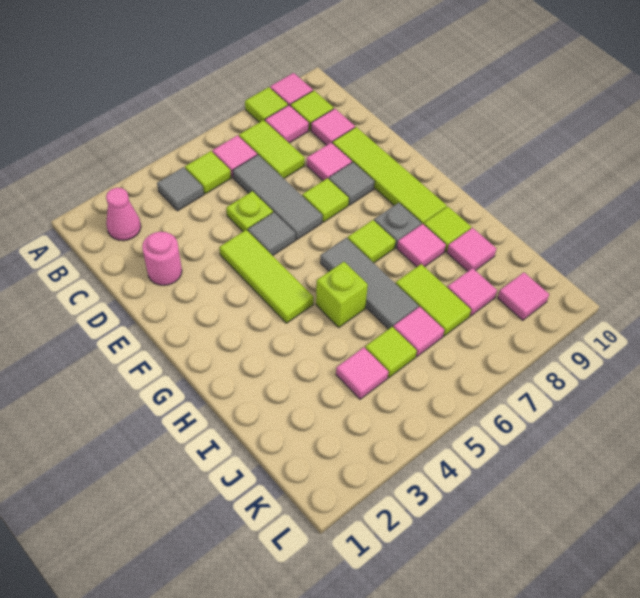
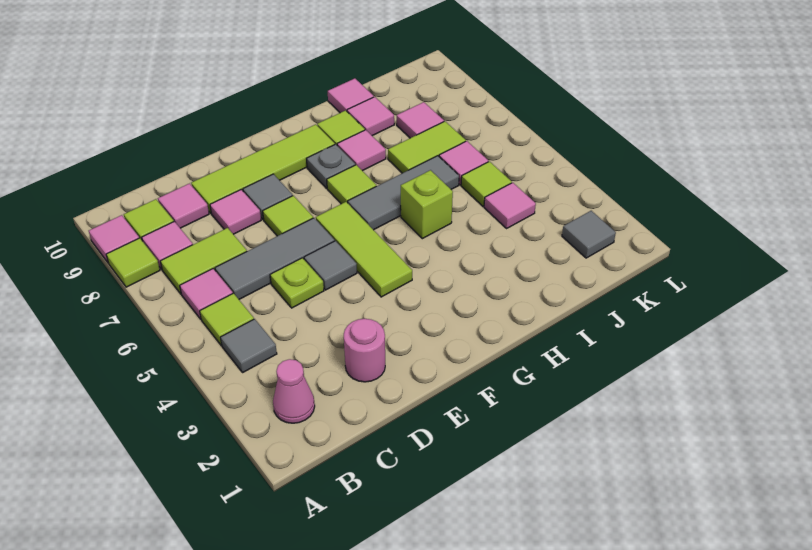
lime tile E4:G4 level 1 -> lime tile F4:F6 level 1
none -> grey tile K2 level 1
pink tile K9 level 1 -> pink tile I10 level 1

